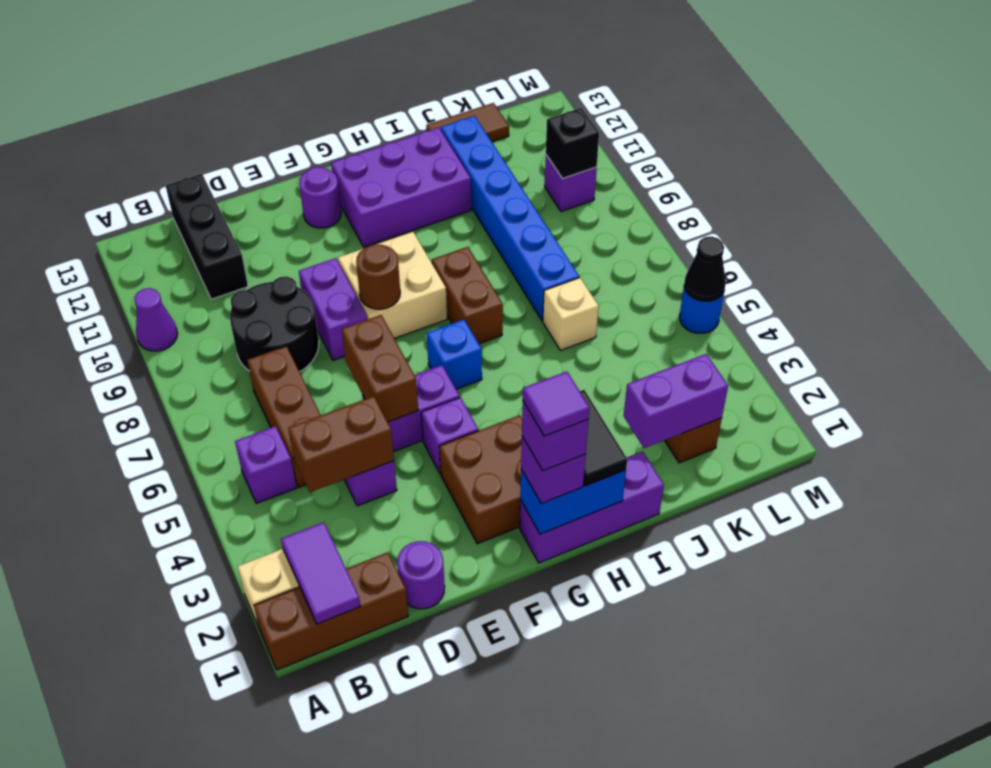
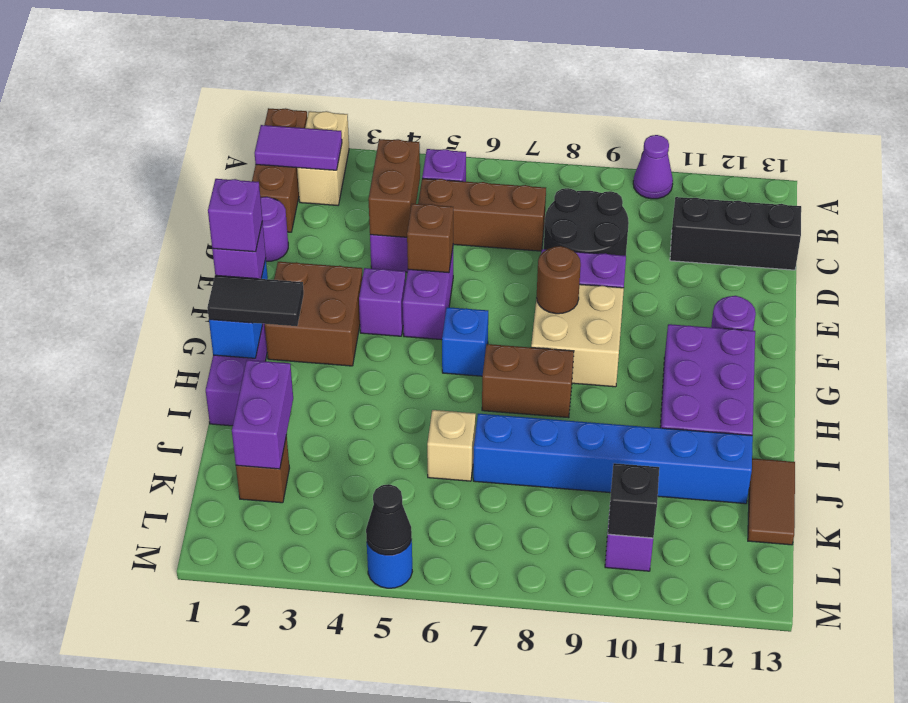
brown brick E5:E6 level 2 -> brown brick E5 level 2
purple tile G1 level 5 -> none

